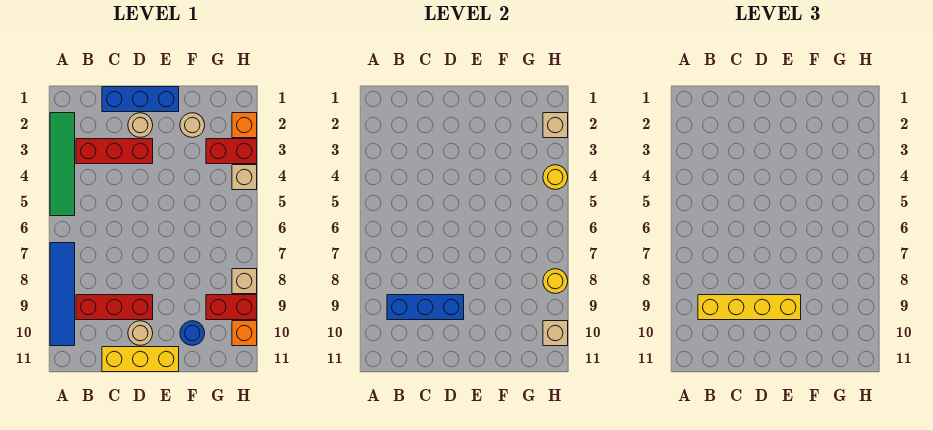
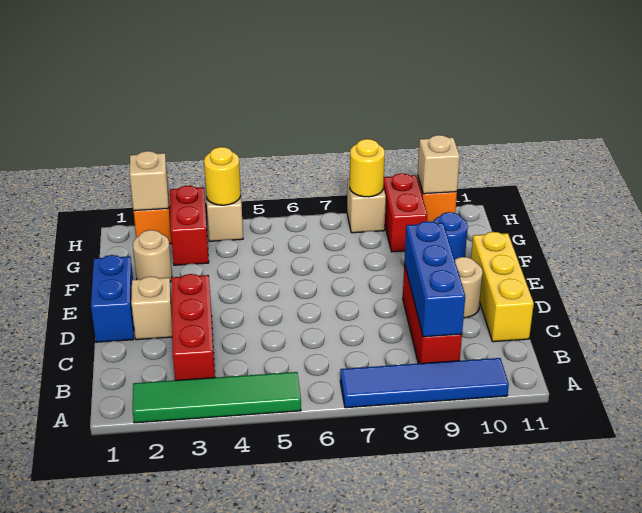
yellow brick B9:E9 level 3 -> none
blue brick C1:E1 level 1 -> blue brick D1:E1 level 1
tan round brick D2 level 1 -> tan brick D2 level 1

